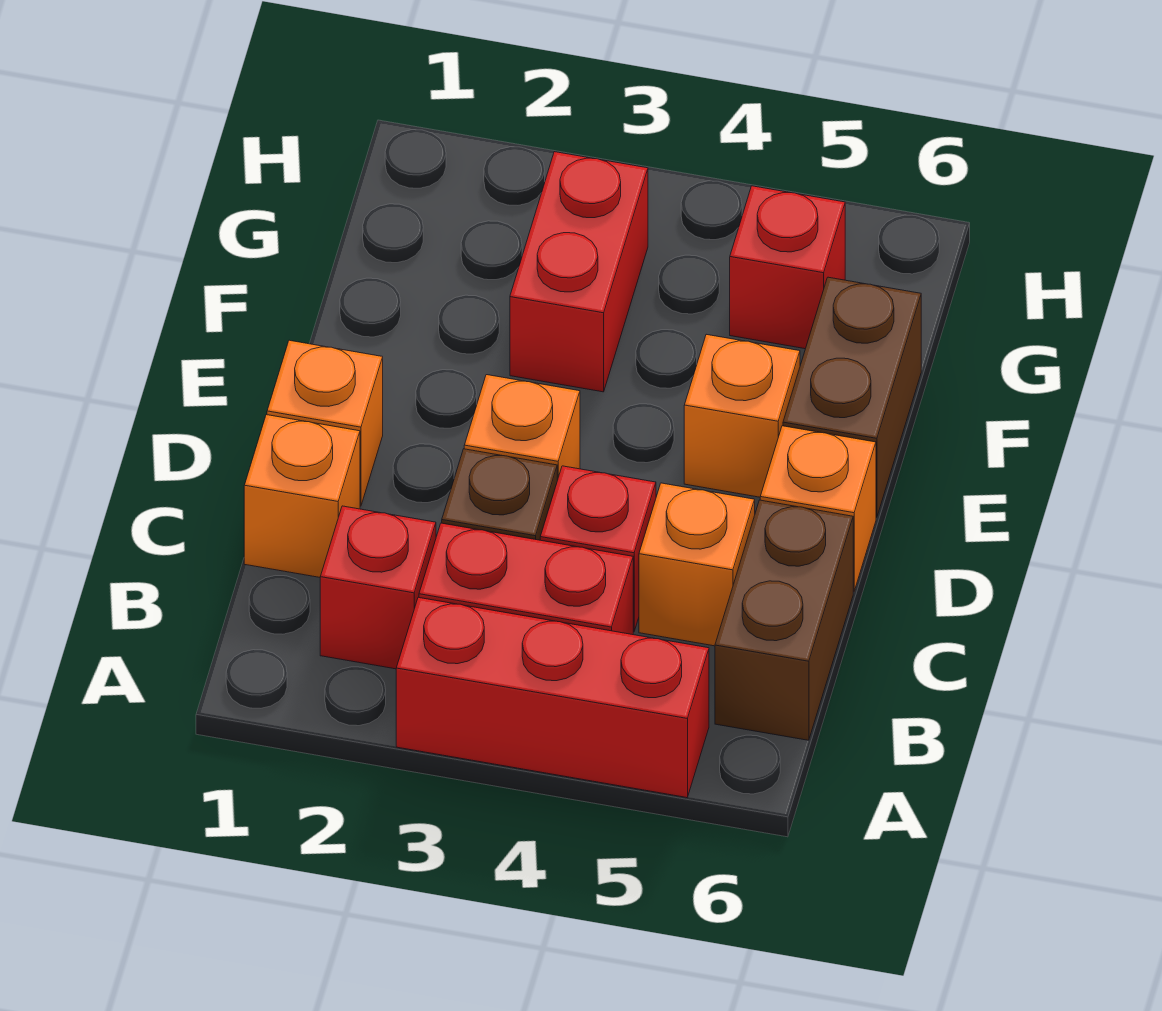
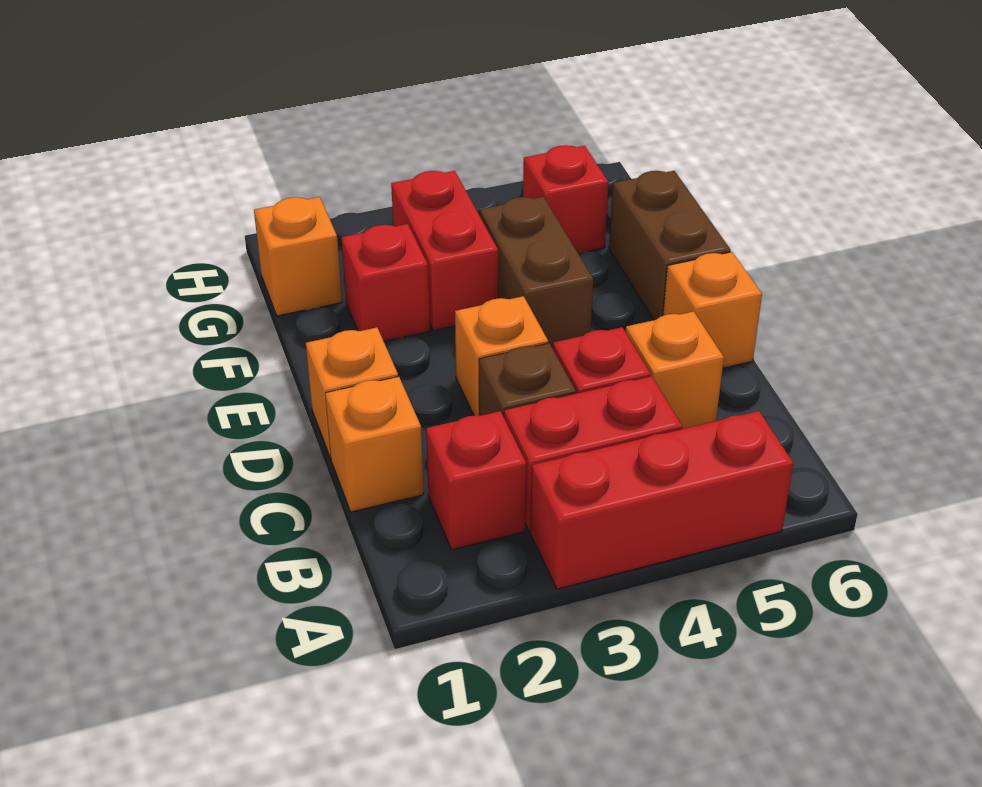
brown brick B6:C6 level 1 -> brown brick E4:F4 level 1
orange brick E5 level 1 -> orange brick G1 level 1
none -> red brick F2 level 1

